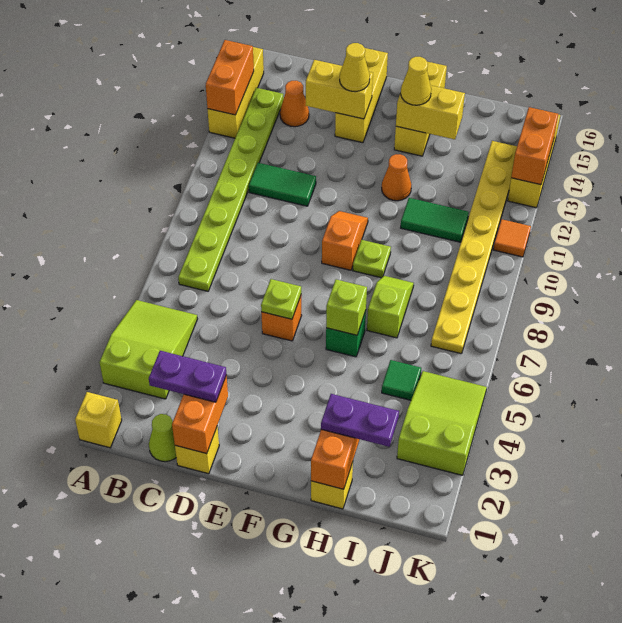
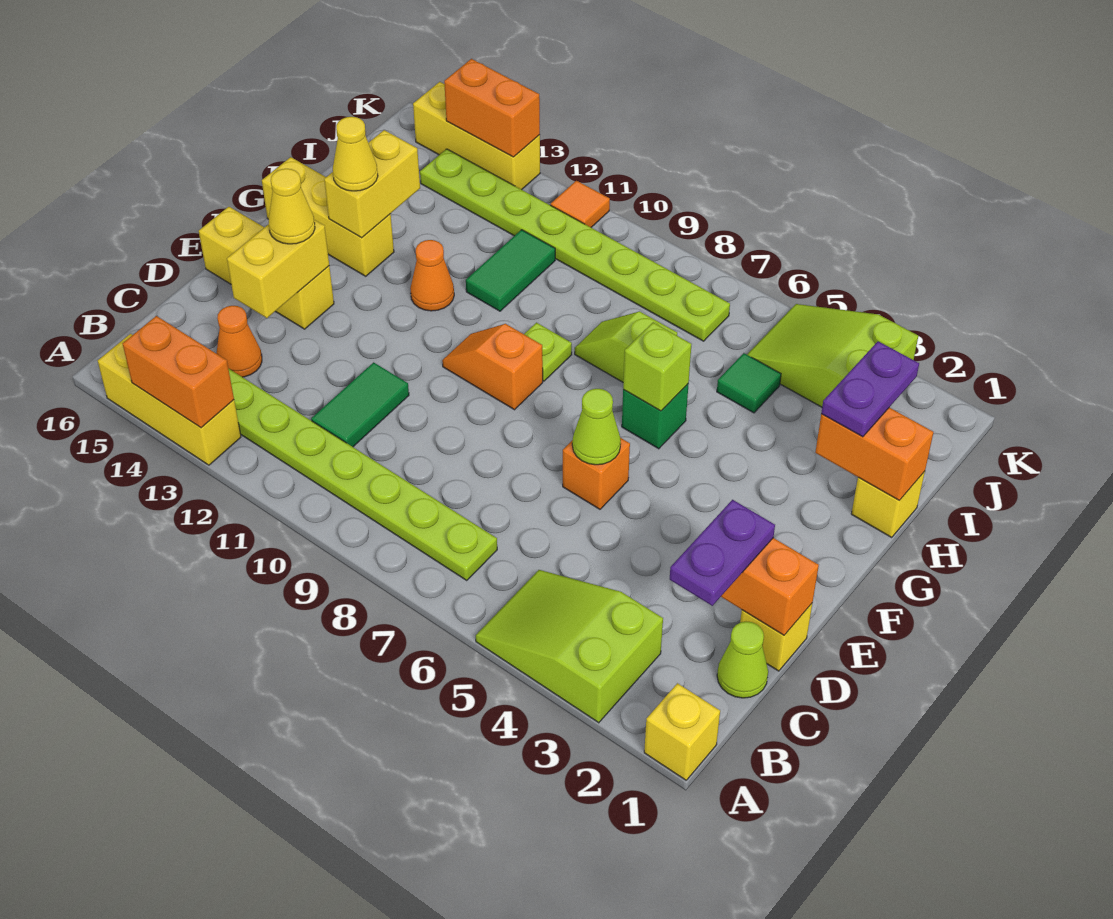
lime plate E6 level 2 -> lime cone E6 level 2
yellow plate J7:J14 level 1 -> lime plate J7:J14 level 1

